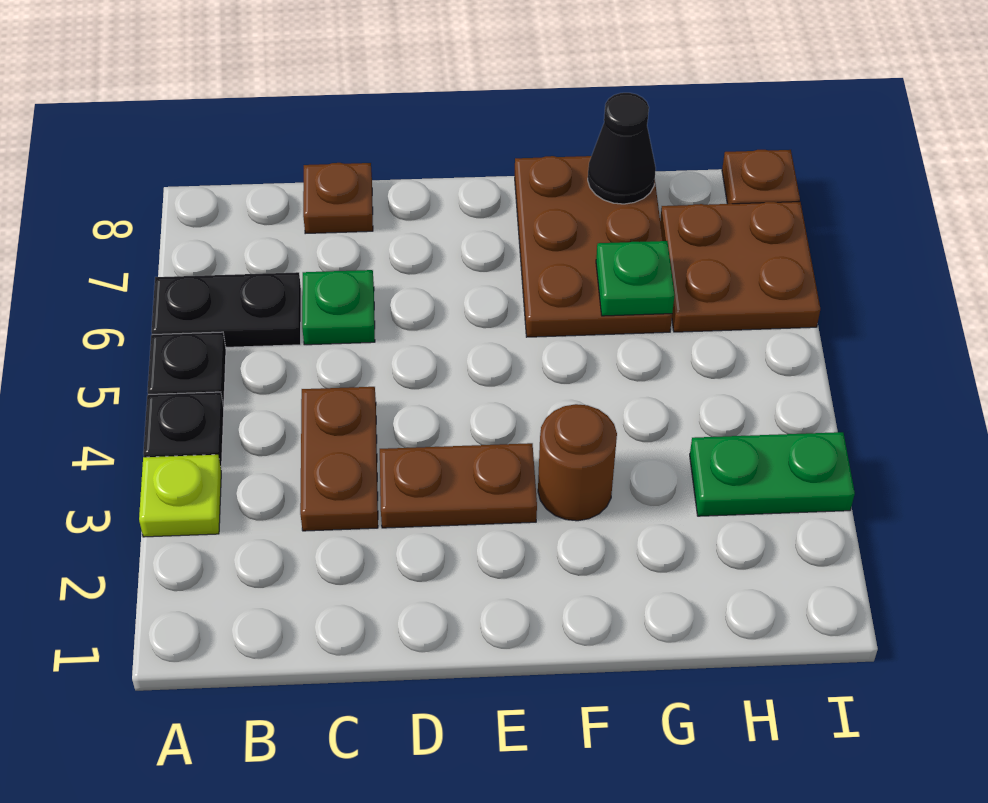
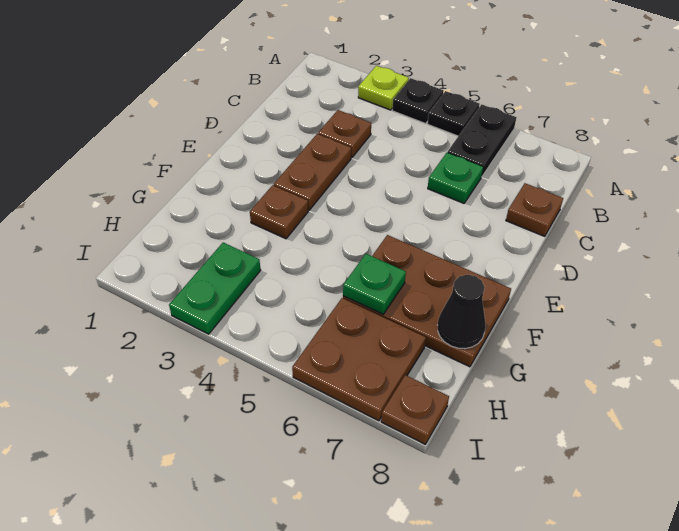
brown plate C3:C4 level 1 -> brown plate C3 level 1
brown round brick F3 level 1 -> brown plate F3 level 1

